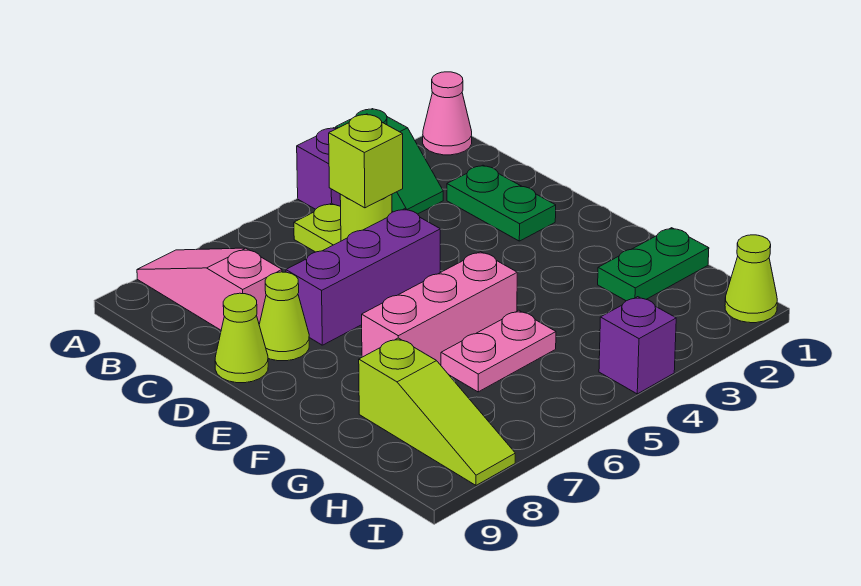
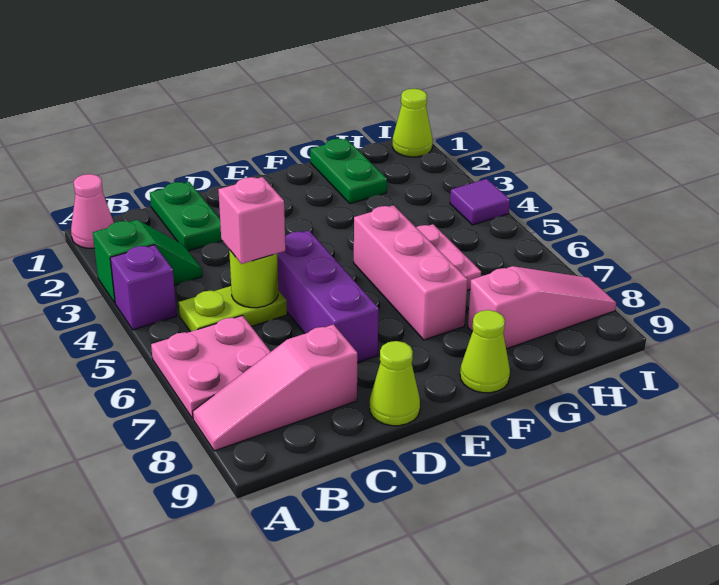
none -> pink plate A6:B7 level 1
green plate C2:D2 level 1 -> green plate C1:C2 level 1
lime brick C5 level 3 -> pink brick C5 level 3
lime cone D8 level 1 -> lime cone F9 level 1
lime slope G8:I8 level 1 top G -> pink slope G8:I8 level 1 top G
purple brick I4 level 1 -> purple tile I4 level 1

